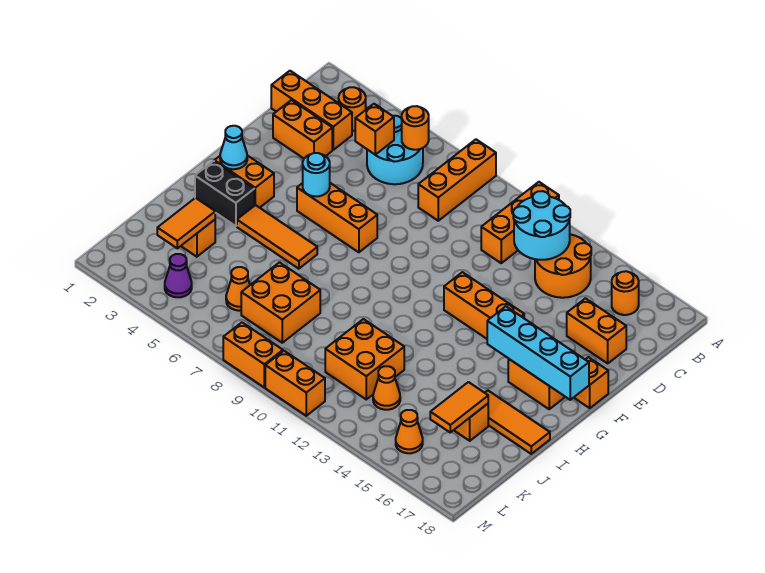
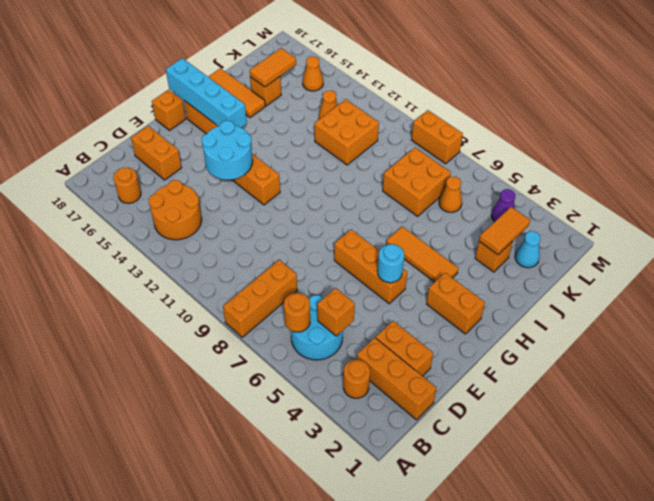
orange brick A11:C11 level 1 -> none
cyan round brick B12:C13 level 2 -> cyan round brick E13:F14 level 2
cyan cone G2 level 2 -> cyan cone K2 level 1
black brick H2:H3 level 1 -> none
orange brick M10:M11 level 1 -> none

